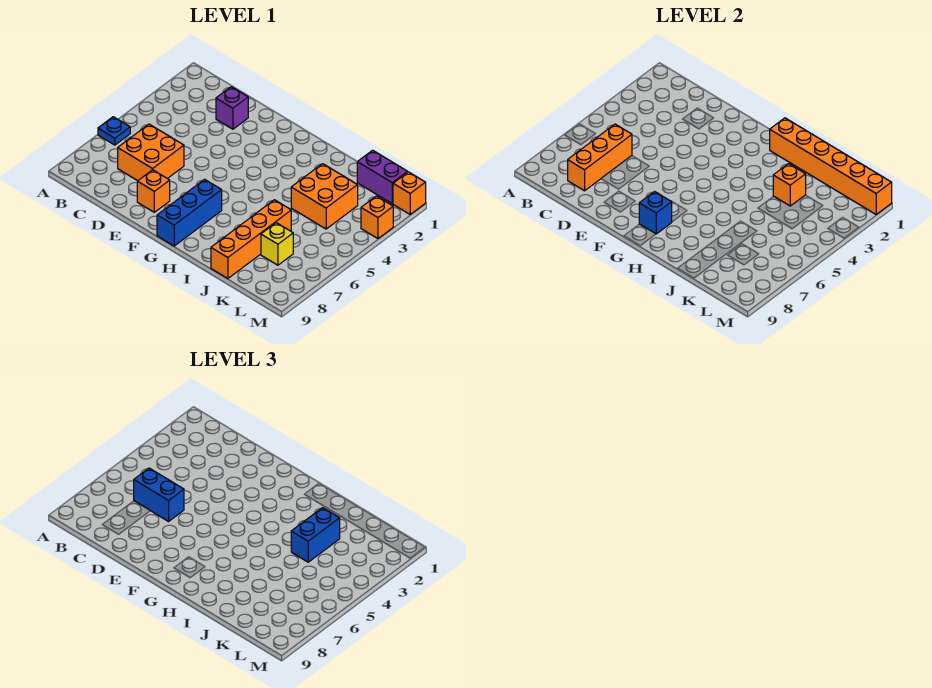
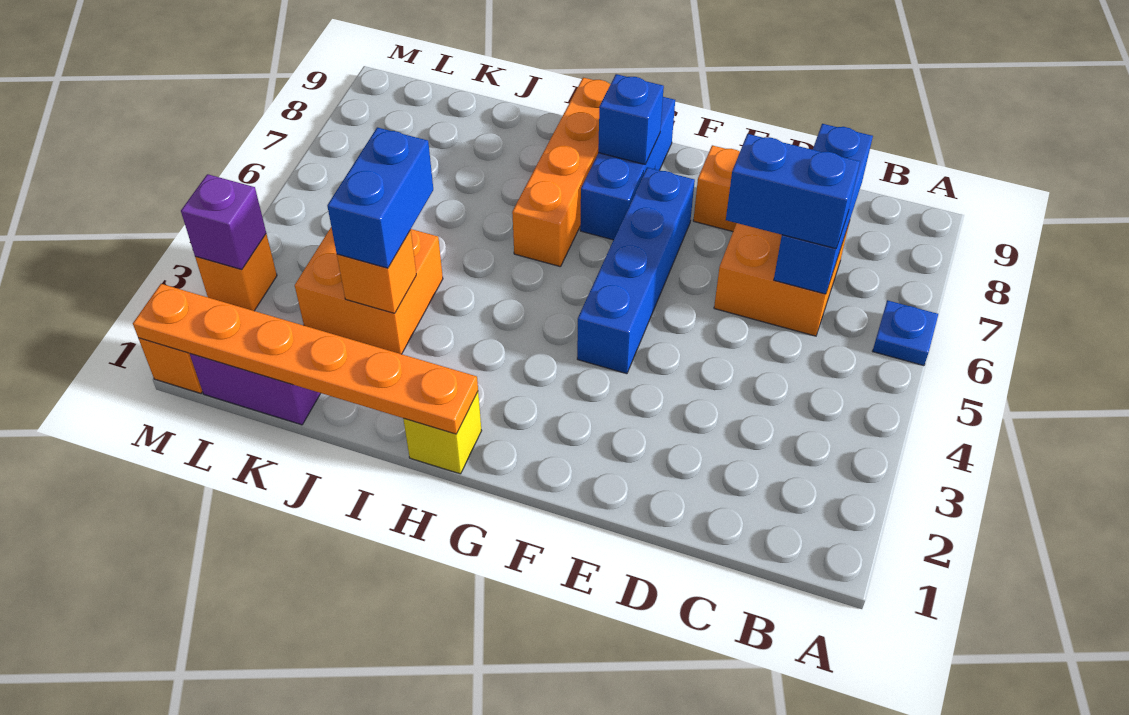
orange brick C6:C8 level 2 -> blue brick C6:C8 level 2
purple brick D2 level 1 -> purple brick M3 level 2
none -> blue brick F4:F7 level 1
orange brick H1:M1 level 2 -> orange plate H1:M1 level 2
orange brick J6:J9 level 1 -> orange brick H6:H9 level 1
yellow brick K7 level 1 -> yellow brick H1 level 1

